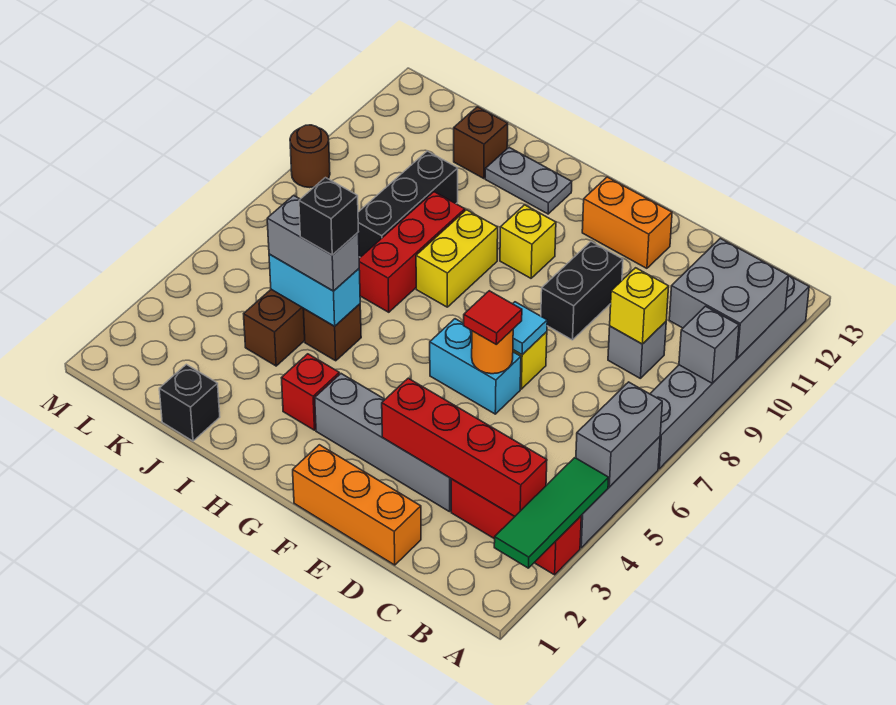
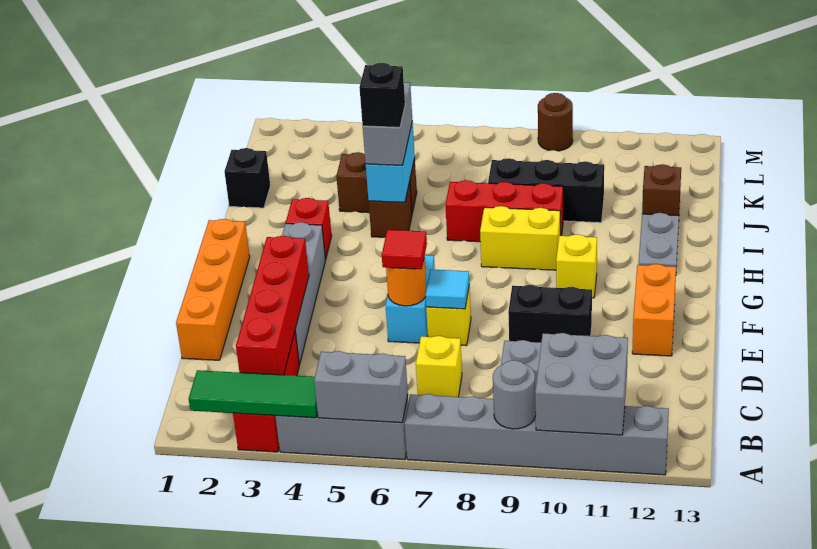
grey brick A9 level 2 -> grey round brick A9 level 2
yellow brick C9 level 2 -> yellow brick C7 level 1
orange brick D1:F1 level 1 -> orange brick D1:G1 level 1

